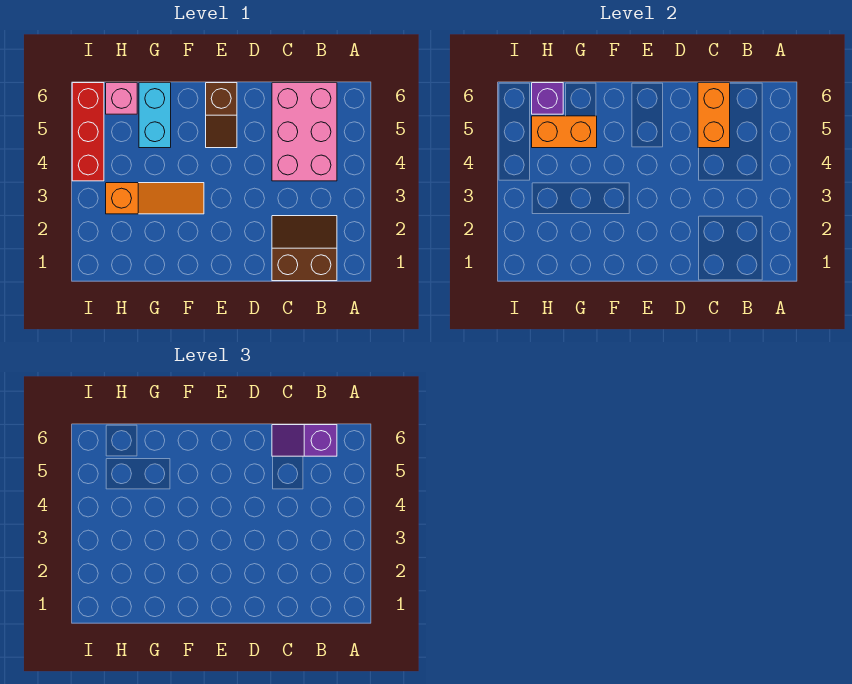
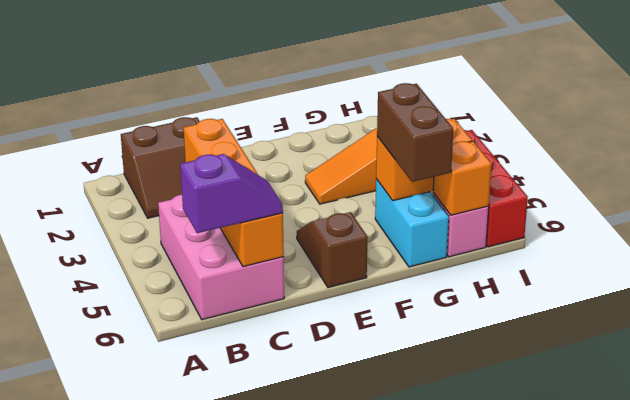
orange brick C5:C6 level 2 -> orange brick C3:C6 level 2
none -> brown brick G5:G6 level 3
purple brick H6 level 2 -> orange brick H6 level 2

